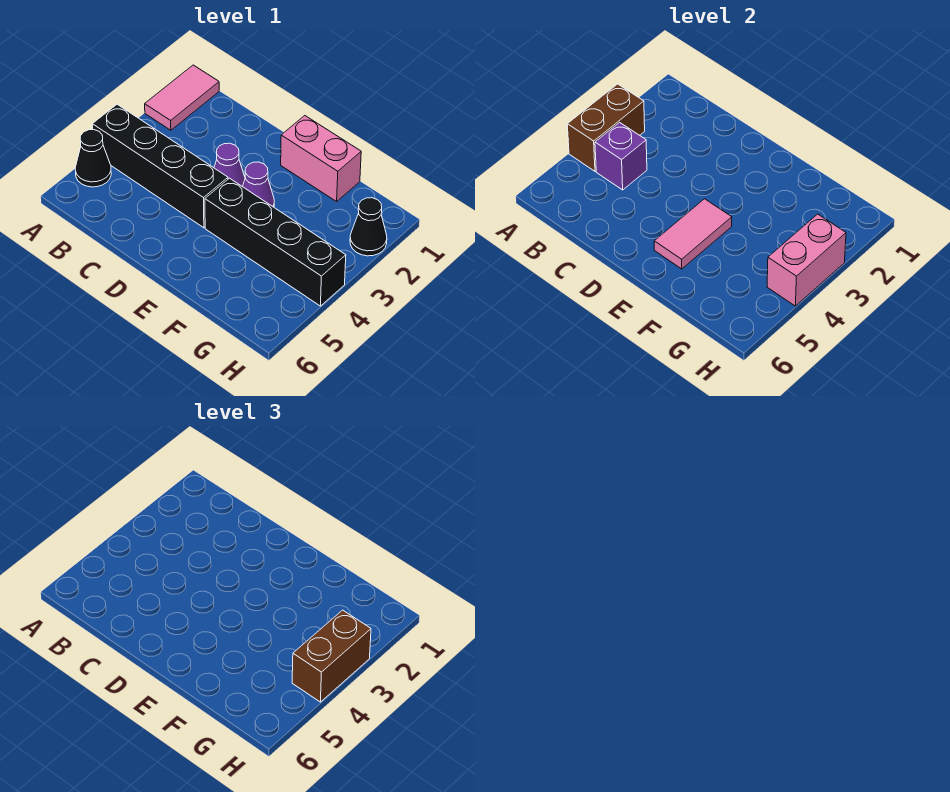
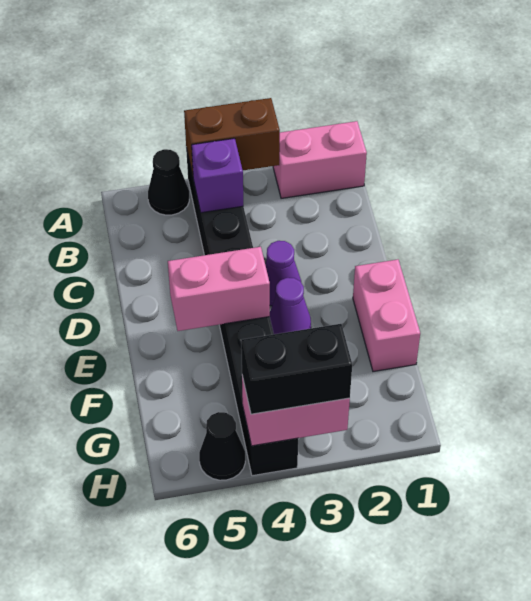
pink tile A1:A2 level 1 -> pink brick A1:A2 level 1
pink tile E4:E5 level 2 -> pink brick E4:E5 level 2
black cone H2 level 1 -> black cone H5 level 1
brown brick H3:H4 level 3 -> black brick H3:H4 level 3

